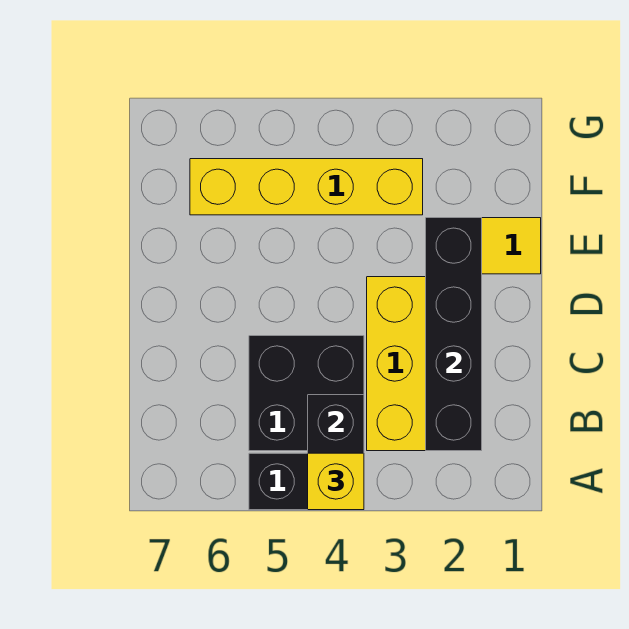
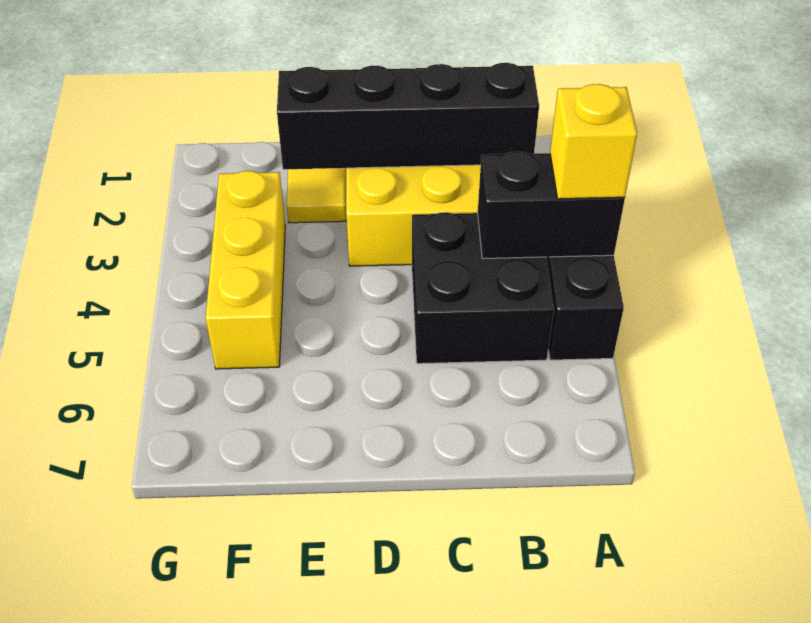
yellow brick F3:F6 level 1 -> yellow brick F3:F5 level 1

